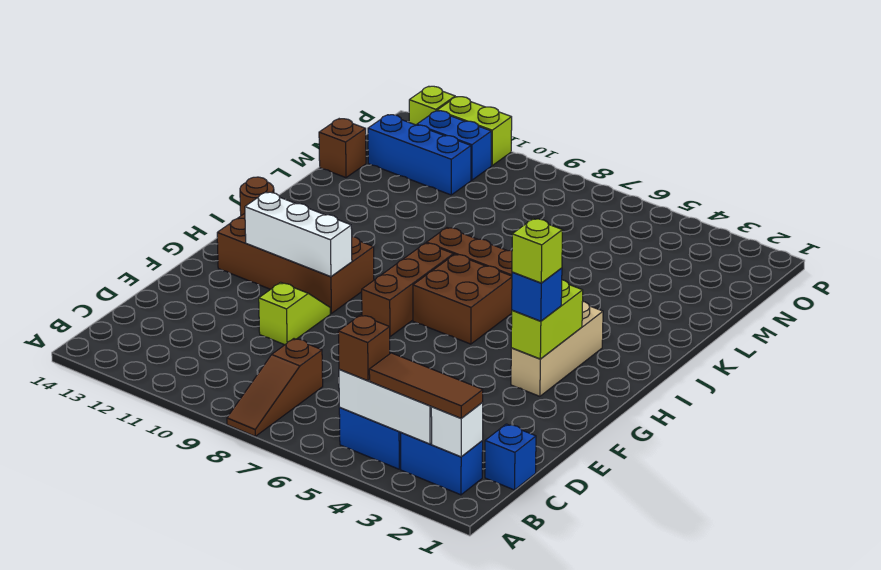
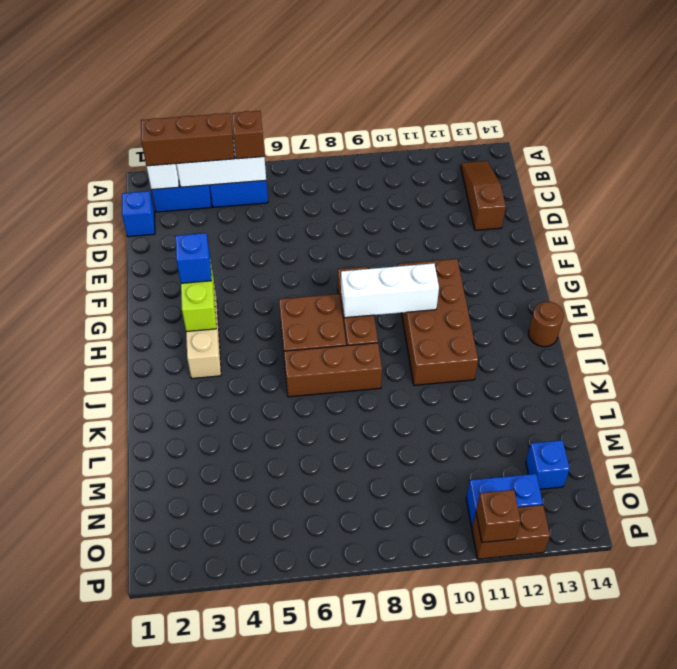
brown slope A8:C8 level 1 top C -> brown slope B13:D13 level 1 top D
brown tile B2:B4 level 3 -> brown brick B2:B4 level 3
lime slope E10:F10 level 1 top E -> none
lime brick G3 level 4 -> none
brown brick G10:H13 level 1 -> brown brick G10:J11 level 1
white brick G10:G12 level 2 -> white brick H8:H10 level 2
brown brick M14 level 1 -> brown brick P11 level 2
blue brick N11:N13 level 1 -> blue brick N13 level 1
lime brick P11:P12 level 1 -> brown brick P11:P12 level 1
lime brick P13 level 1 -> none

